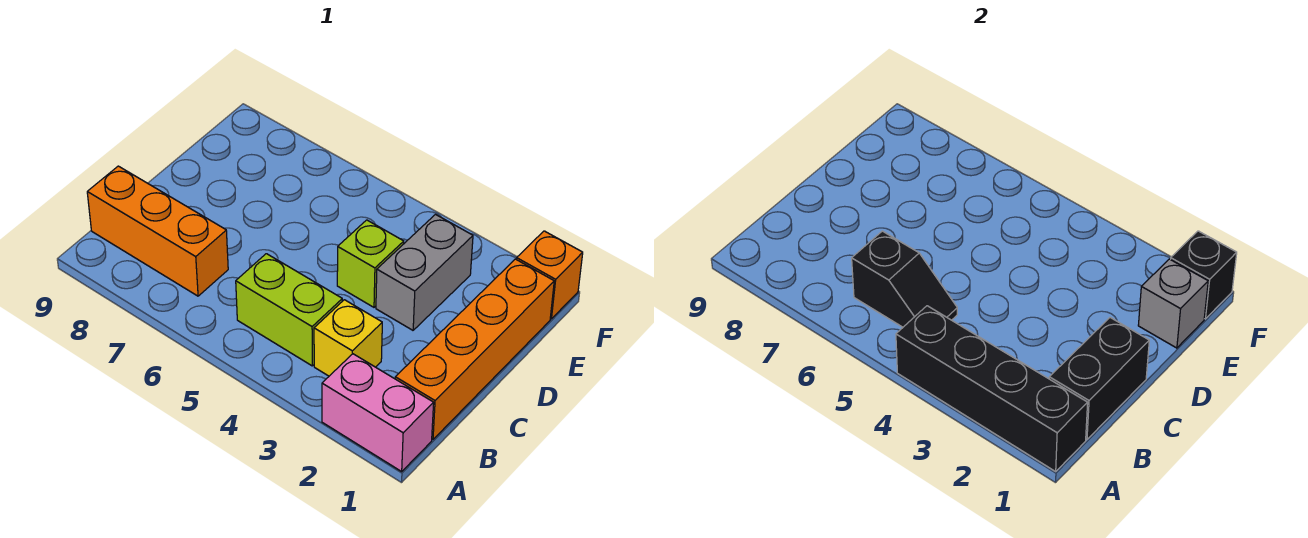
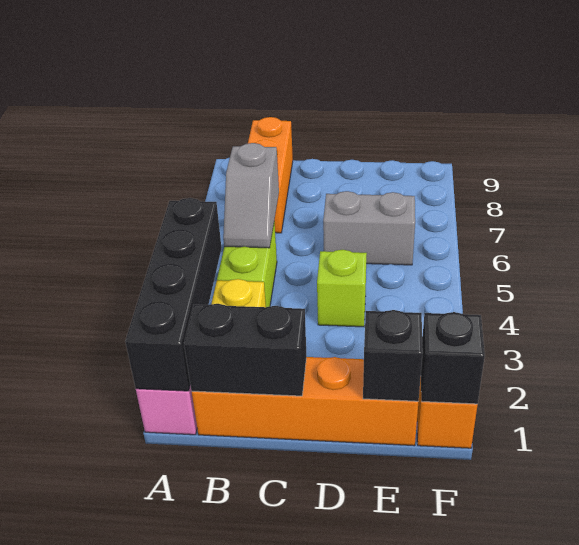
black slope B5:B6 level 2 top 6 -> grey slope B5:B6 level 2 top 6
grey brick D3:E3 level 1 -> grey brick D6:E6 level 1
grey brick E1 level 2 -> black brick E1 level 2

